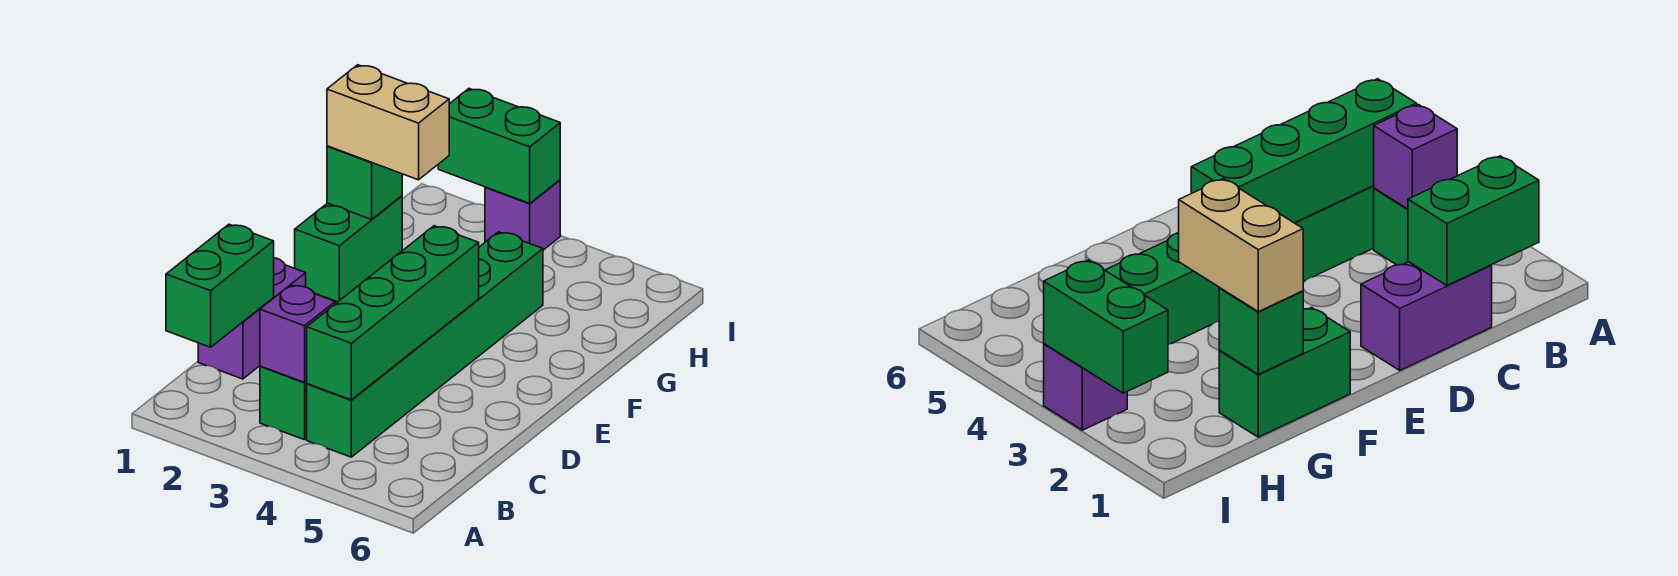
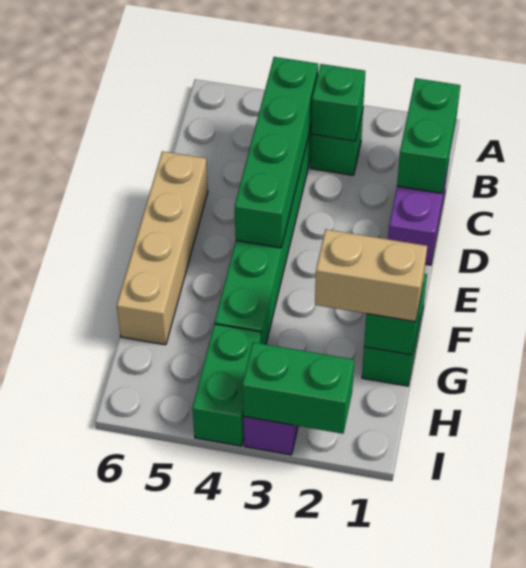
purple brick B3 level 2 -> green brick B3 level 2
none -> tan brick D6:G6 level 1
none -> green brick H4:I4 level 1

